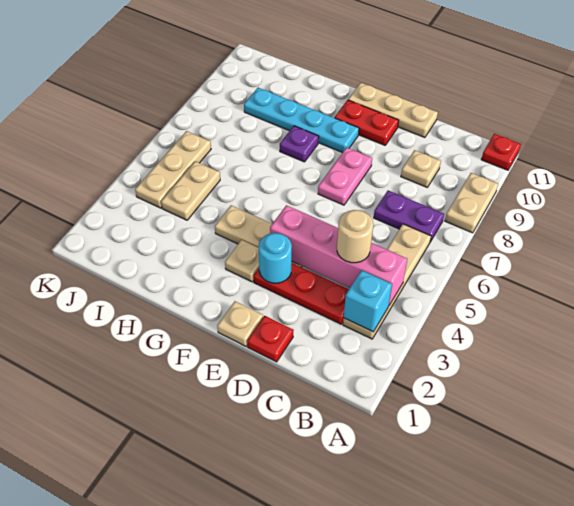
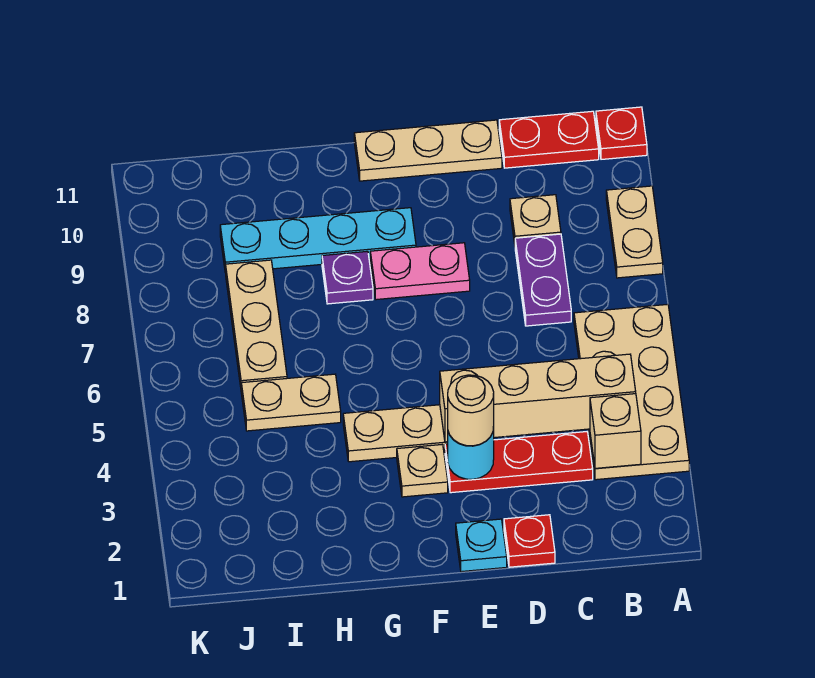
tan plate B3:B6 level 1 -> tan plate A3:B6 level 1
cyan brick B3 level 2 -> tan brick B3 level 2
pink brick B4:E4 level 2 -> tan brick B4:E4 level 2
purple plate B7:C7 level 1 -> purple plate C7:C8 level 1
tan round brick C4 level 3 -> tan round brick E3 level 3
tan plate E1 level 1 -> cyan plate E1 level 1
pink plate E7:E8 level 1 -> pink plate E8:F8 level 1
red plate E10:F10 level 1 -> red plate B11:C11 level 1
tan plate I4:I5 level 1 -> tan plate H5:I5 level 1
tan plate J4:J6 level 1 -> tan plate I6:I8 level 1

